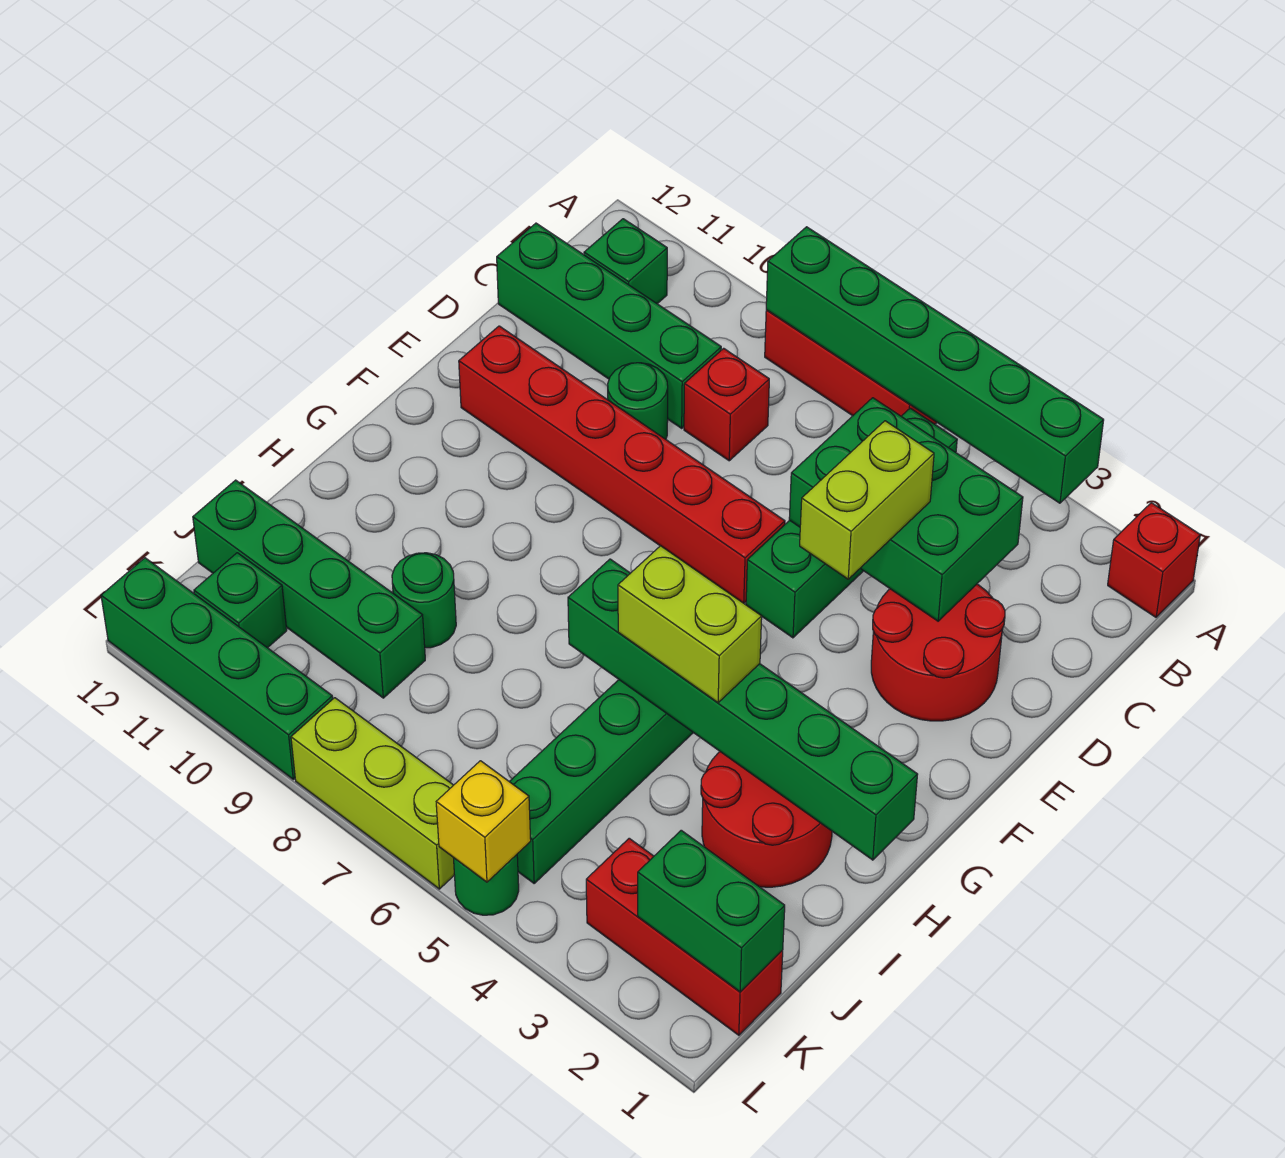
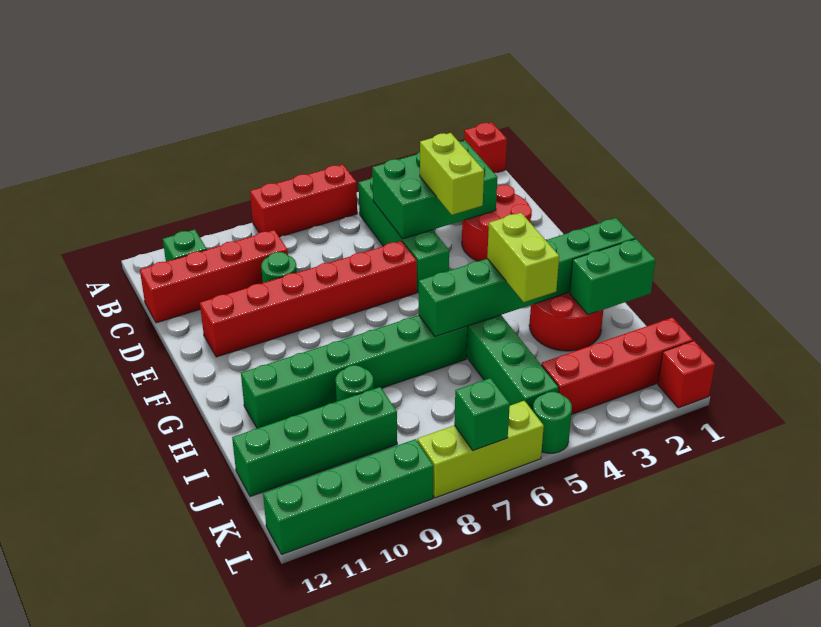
green brick A3:A8 level 2 -> green brick H6:H11 level 1
red brick C8 level 1 -> red brick L1 level 1
green brick C9:C12 level 1 -> red brick C9:C12 level 1
lime brick H4:H5 level 3 -> lime brick H4:I4 level 3
red brick K1:K3 level 1 -> red brick K1:K4 level 1
green brick K1:K2 level 2 -> green brick I1:I2 level 2
green brick K11 level 1 -> green brick L7 level 2
yellow brick L5 level 2 -> none

